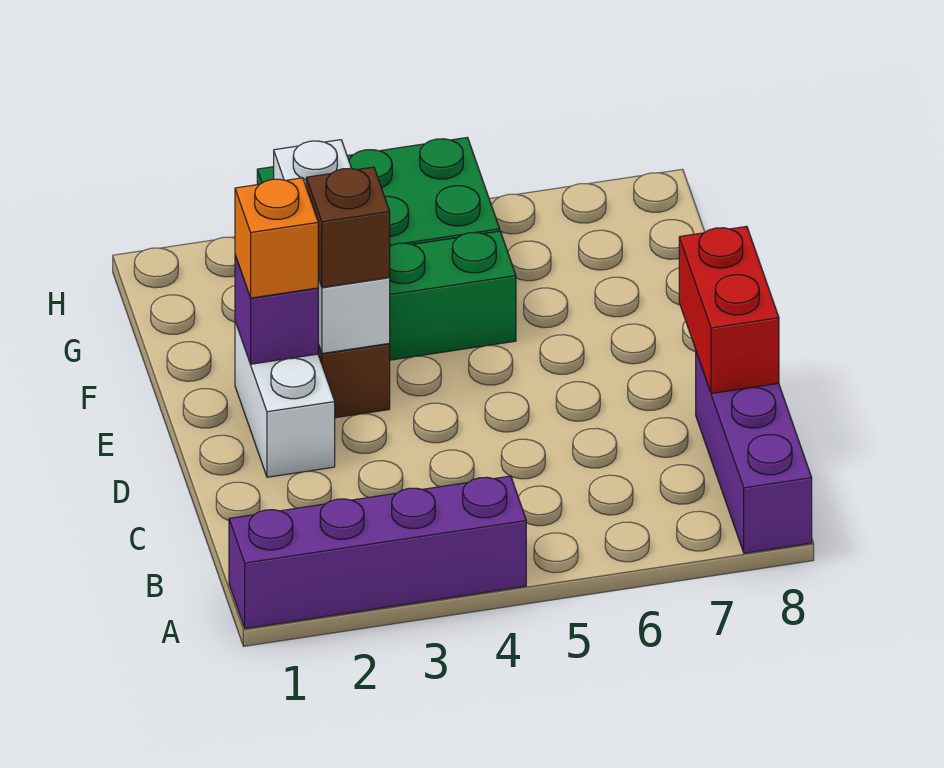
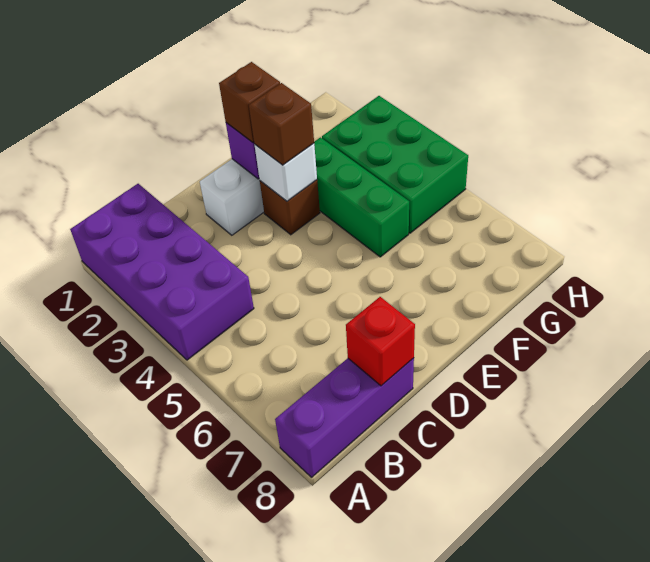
purple brick A1:A4 level 1 -> purple brick A1:B4 level 1
red brick C8:D8 level 2 -> red brick C8 level 2
orange brick E2 level 3 -> brown brick E2 level 3
white brick E3:G3 level 2 -> white brick E3 level 2

